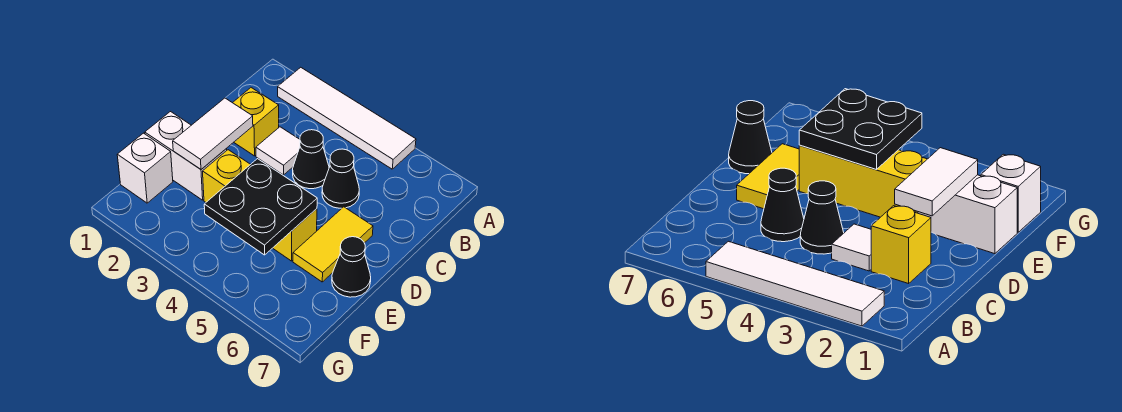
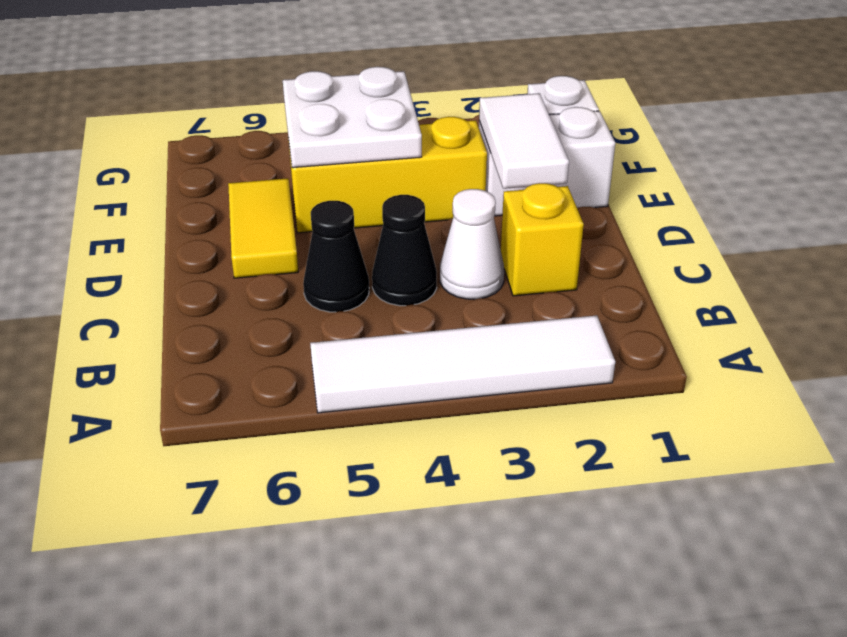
white tile C3 level 1 -> white cone C3 level 1
black plate E4:F5 level 2 -> white plate E4:F5 level 2
black cone E7 level 1 -> none

